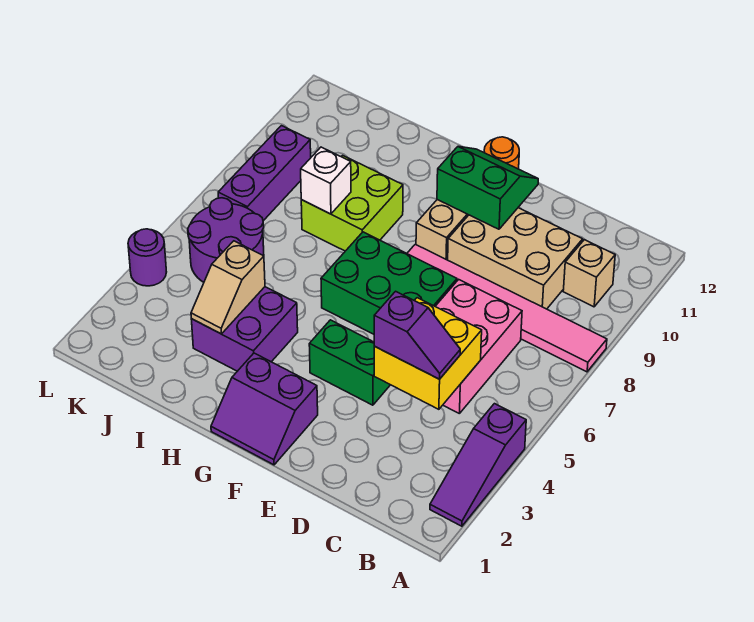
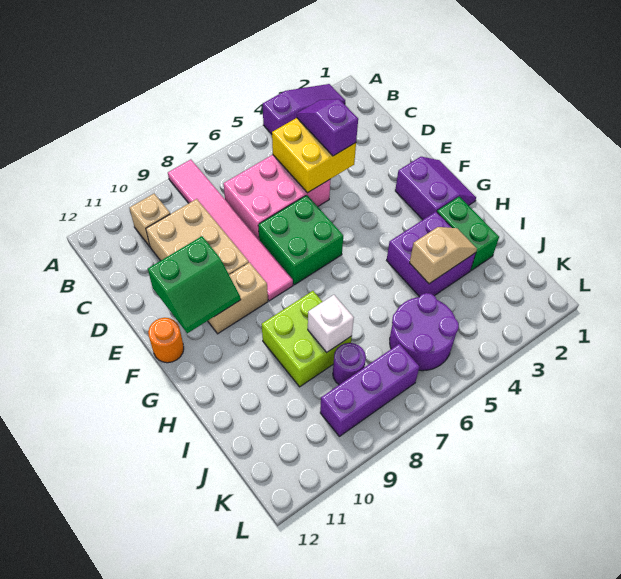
green brick E4:F4 level 1 -> green brick H2:I2 level 1
green brick E6:G7 level 1 -> green brick E6:F7 level 1
green slope E10:F11 level 2 top 10 -> green slope E10:F11 level 2 top E
purple round brick L4 level 1 -> purple round brick J8 level 1

